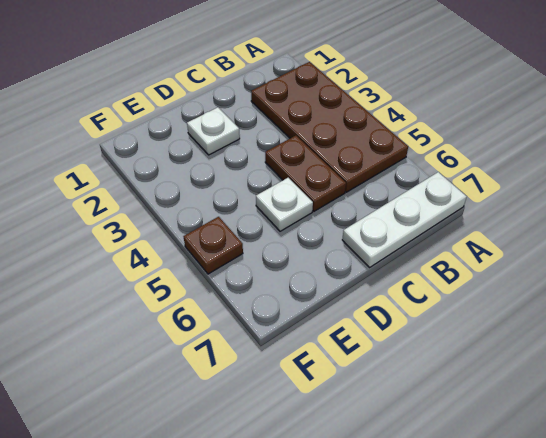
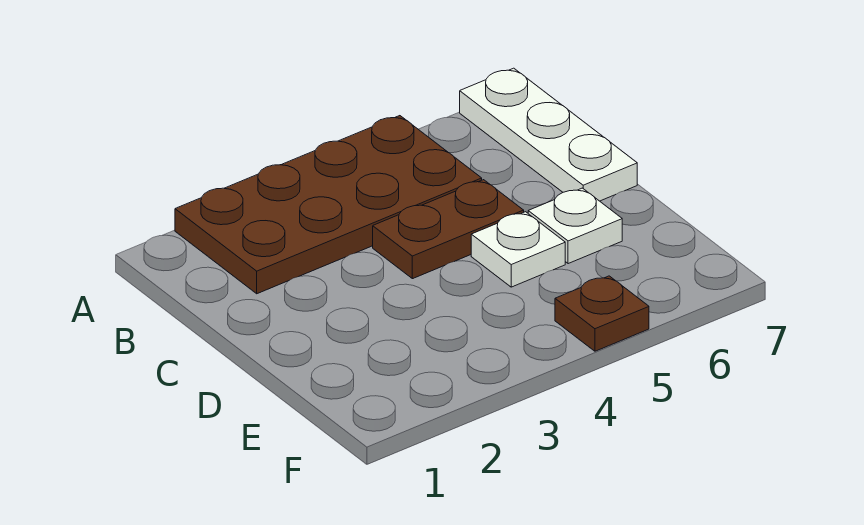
white plate D2 level 1 -> white plate D6 level 1

